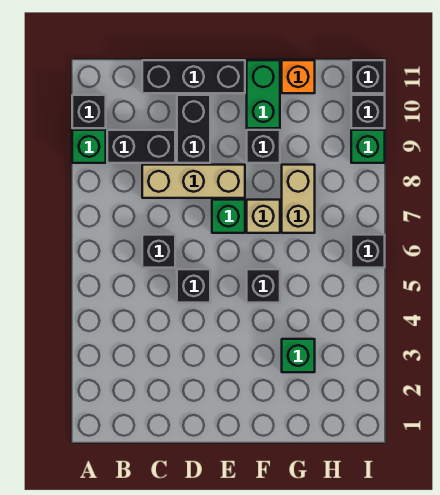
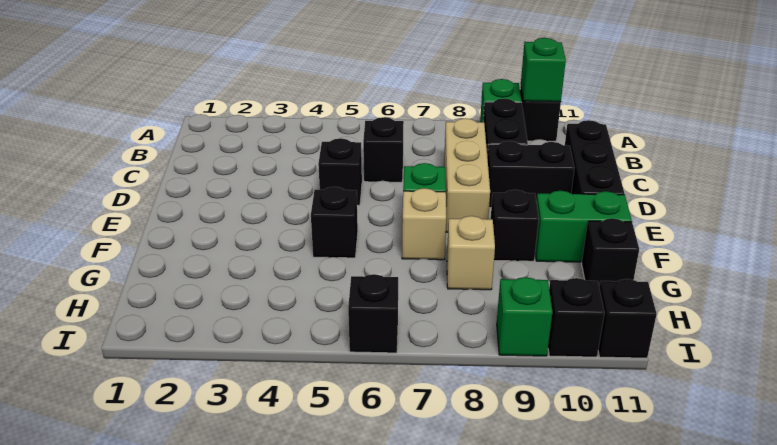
green brick G3 level 1 -> green brick A10 level 2
tan brick G7:G8 level 1 -> tan brick G8 level 1
orange brick G11 level 1 -> black brick G11 level 1

